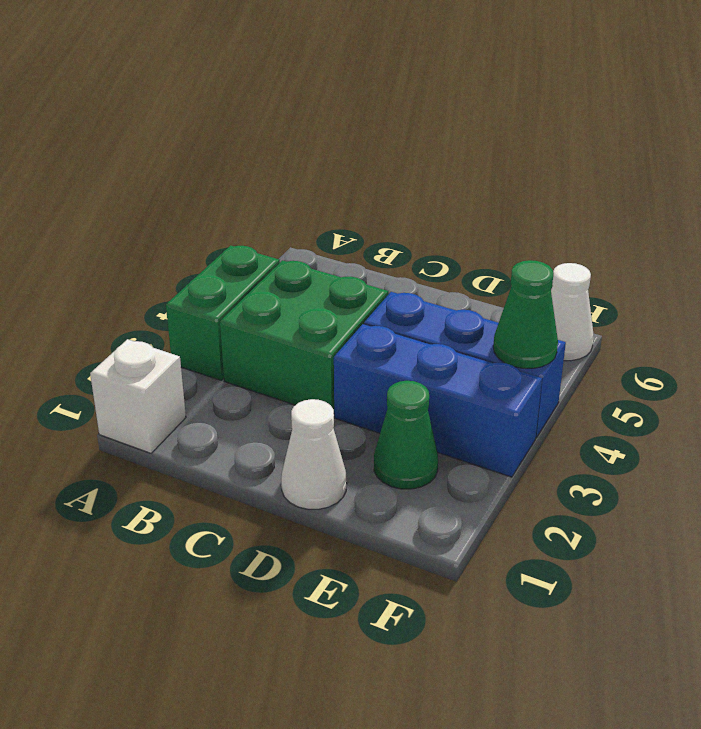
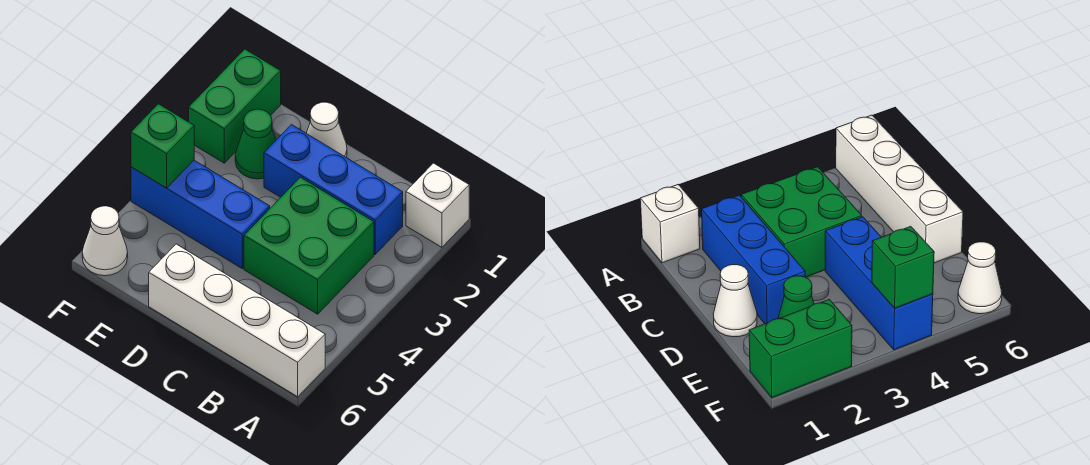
green brick A3:A4 level 1 -> green brick F1:F2 level 1
none -> white brick A6:D6 level 1
blue brick D3:F3 level 1 -> blue brick B2:D2 level 1
green cone F4 level 2 -> green brick F4 level 2

